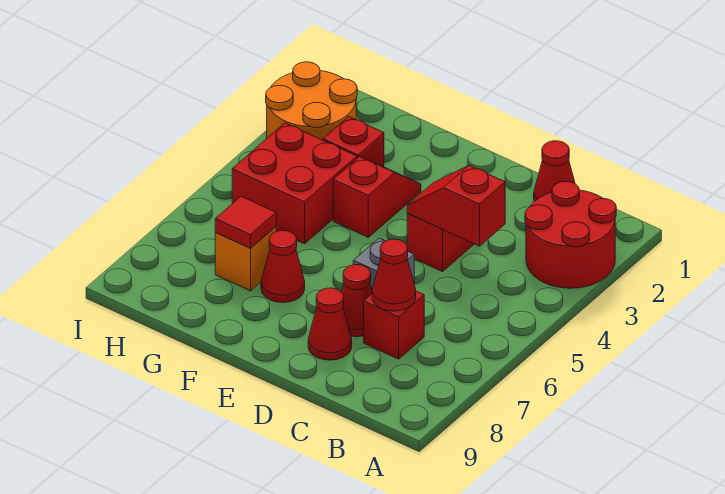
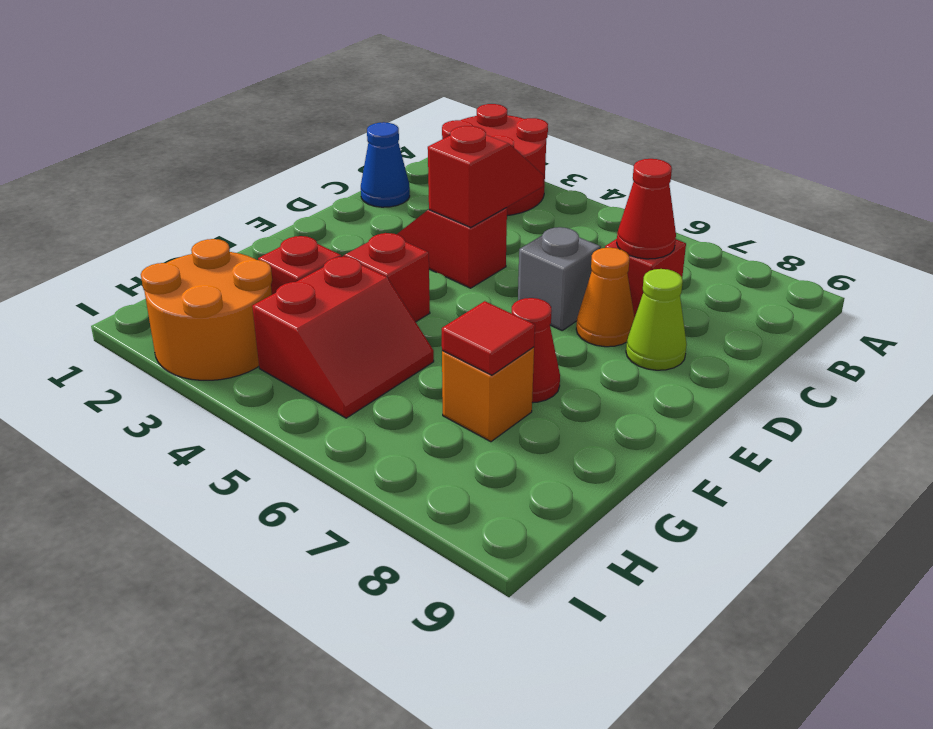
red cone C1 level 1 -> blue cone C1 level 1
red slope C4:D4 level 2 top C -> red slope C4:D4 level 2 top D
red cone D7 level 1 -> orange cone D7 level 1
red cone D8 level 1 -> lime cone D8 level 1
red brick G4:H5 level 1 -> red slope G4:H5 level 1 top 4

